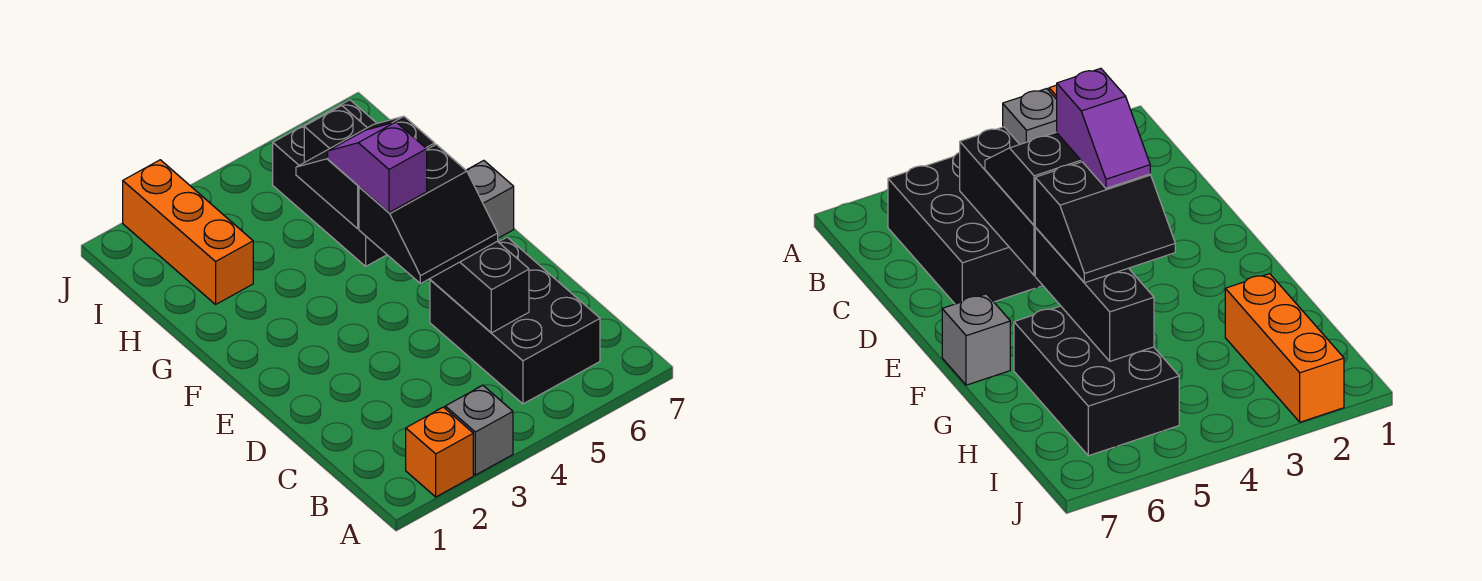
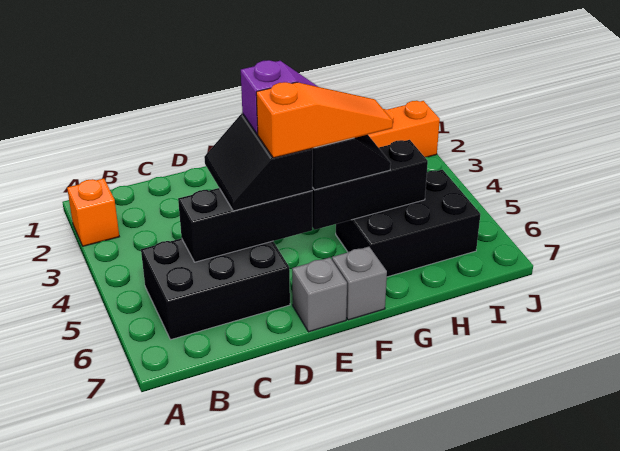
grey brick A3 level 1 -> grey brick E7 level 1
none -> orange slope E5:G5 level 4 top E

